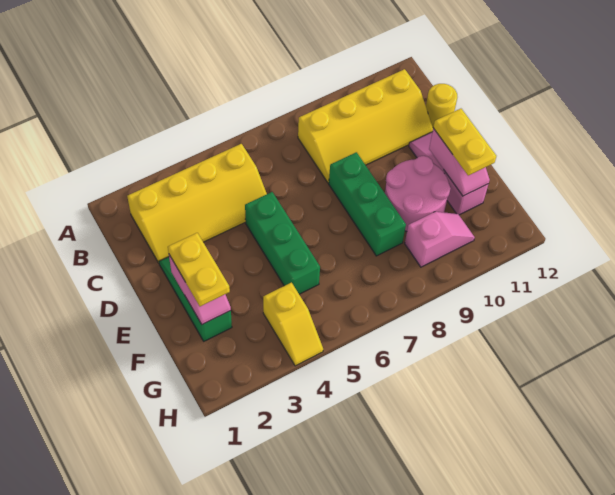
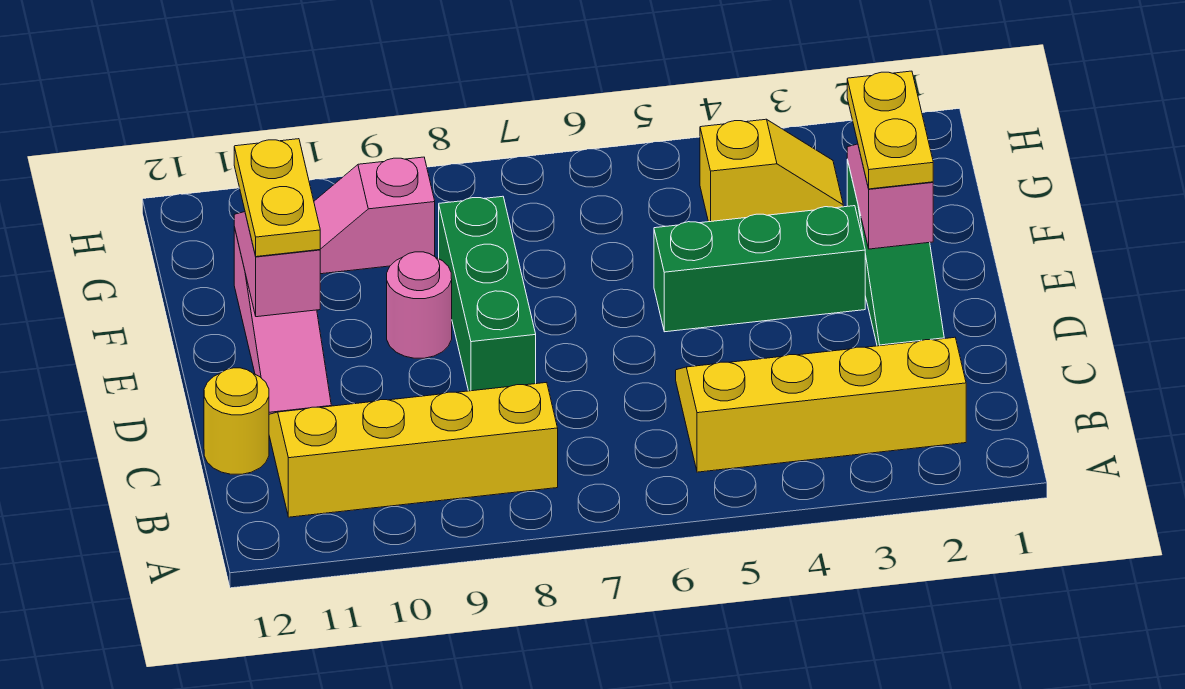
green brick D5:F5 level 1 -> green brick E3:E5 level 1
pink round brick E9:F10 level 1 -> pink round brick E9 level 1
yellow slope G4:H4 level 1 top G -> yellow slope G3:G4 level 1 top 4

